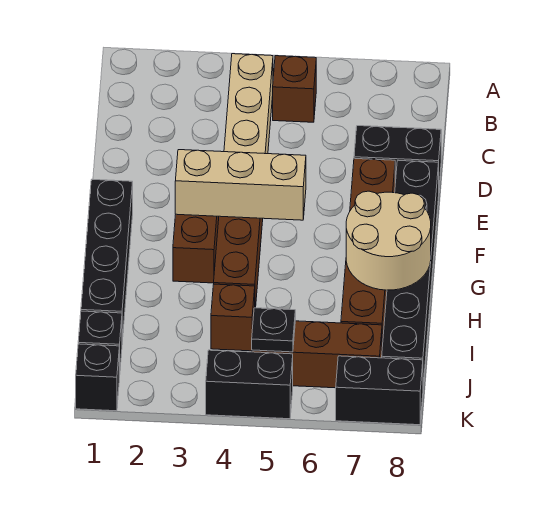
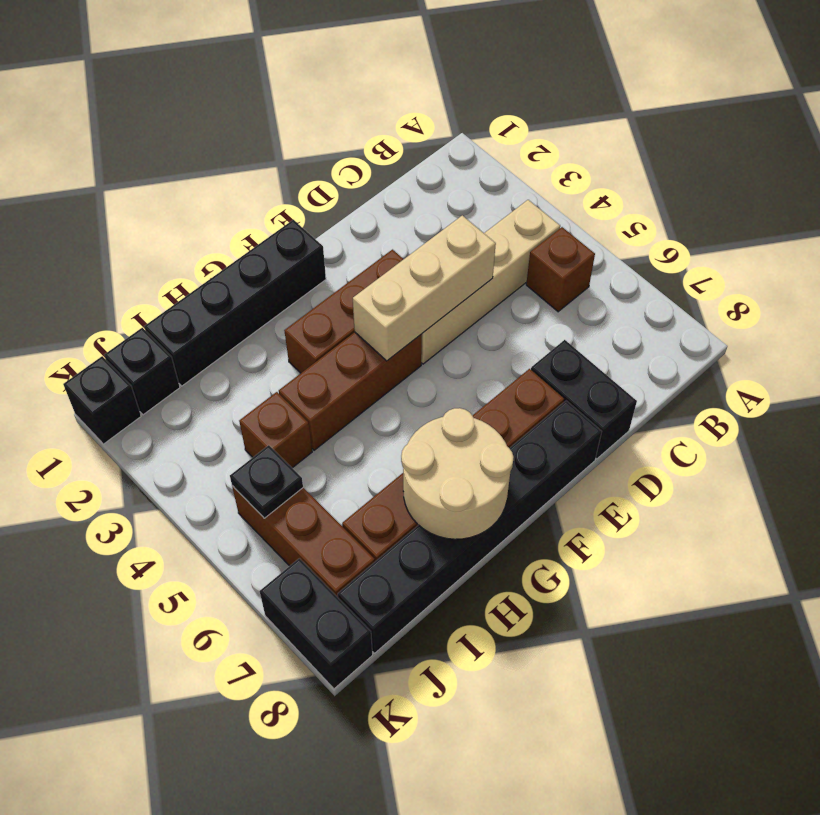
tan brick F3:F5 level 2 -> tan brick D4:F4 level 2
black brick K4:K5 level 1 -> none

